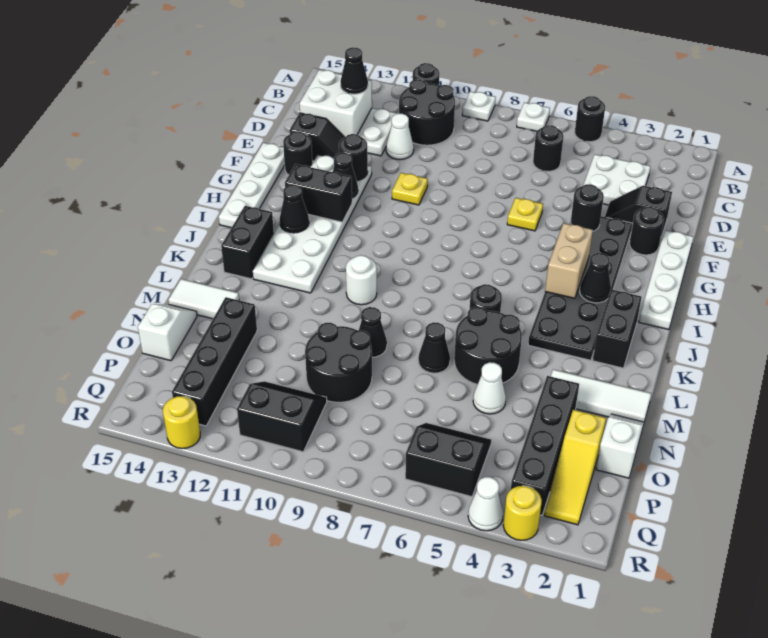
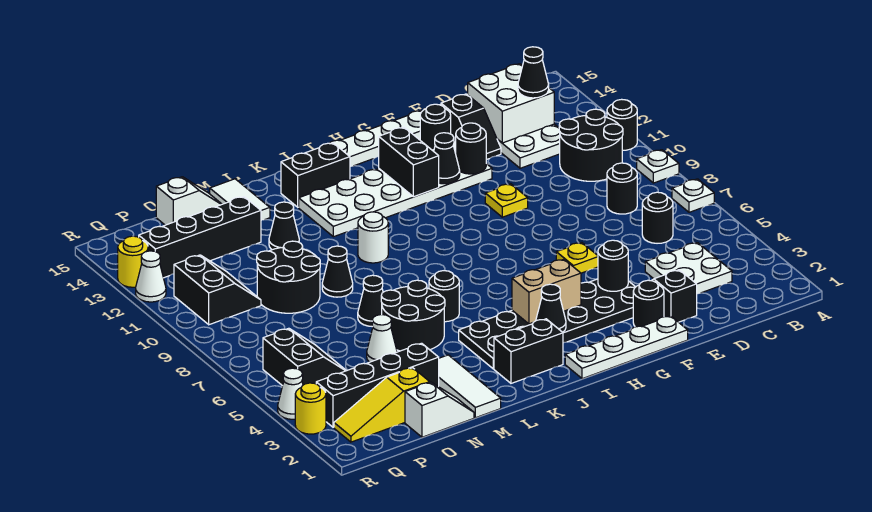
black round brick A5 level 1 -> black round brick C8 level 1
white cone D11 level 1 -> white cone R12 level 1
black cone I13 level 2 -> black cone M12 level 1

